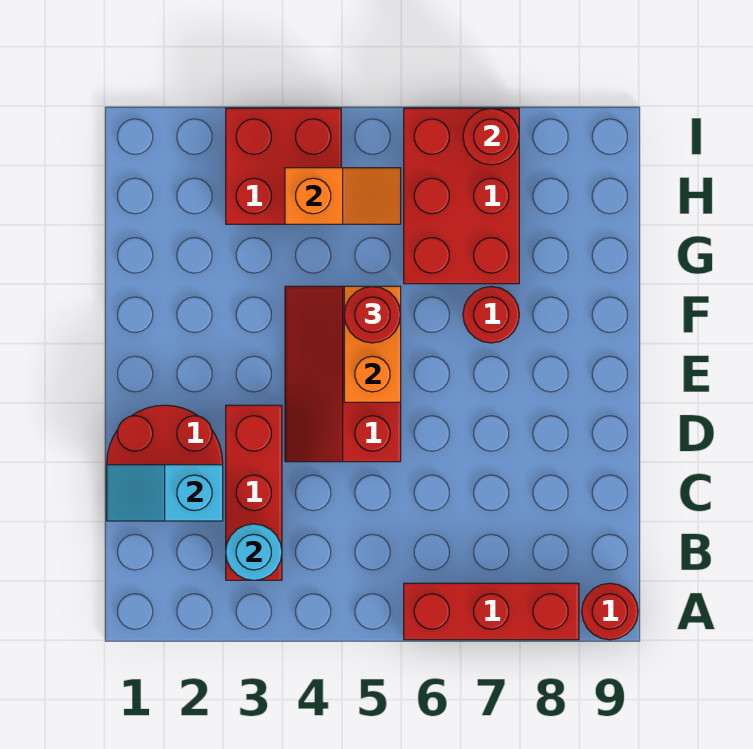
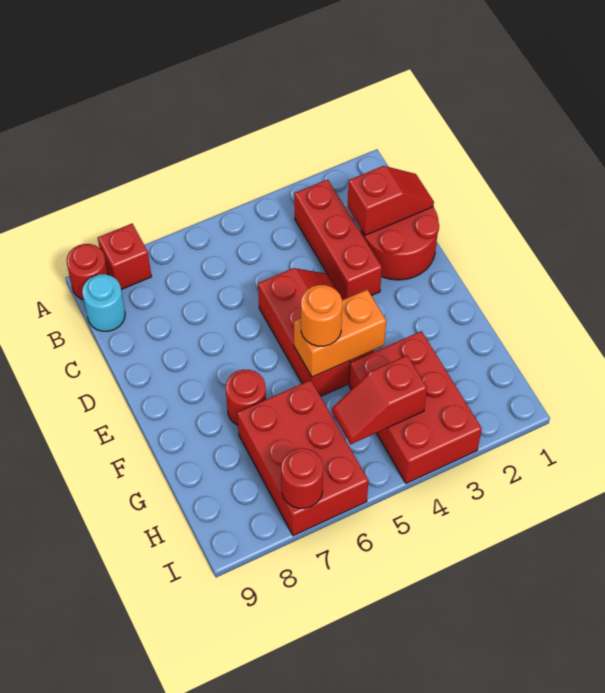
red brick A6:A8 level 1 -> red brick A8 level 1
cyan round brick B3 level 2 -> cyan round brick B9 level 1
cyan slope C1:C2 level 2 top 2 -> red slope C1:C2 level 2 top 2
orange brick E5:F5 level 2 -> orange brick F4:F5 level 2
red round brick F5 level 3 -> orange round brick F5 level 3
red brick H3:I4 level 1 -> red brick G3:I4 level 1
orange slope H4:H5 level 2 top 4 -> red slope H4:H5 level 2 top 4

